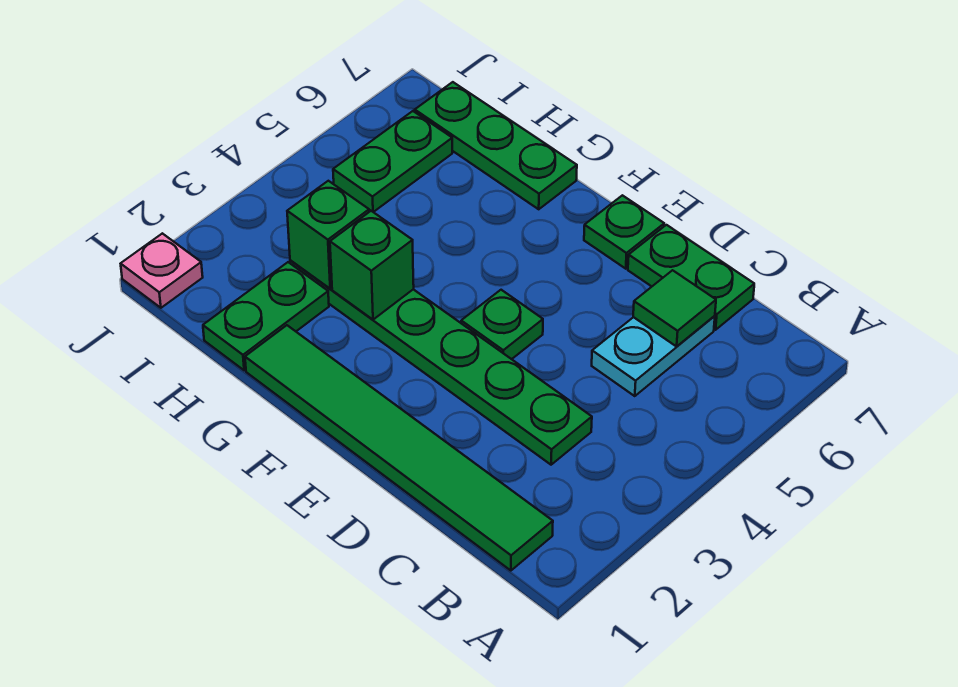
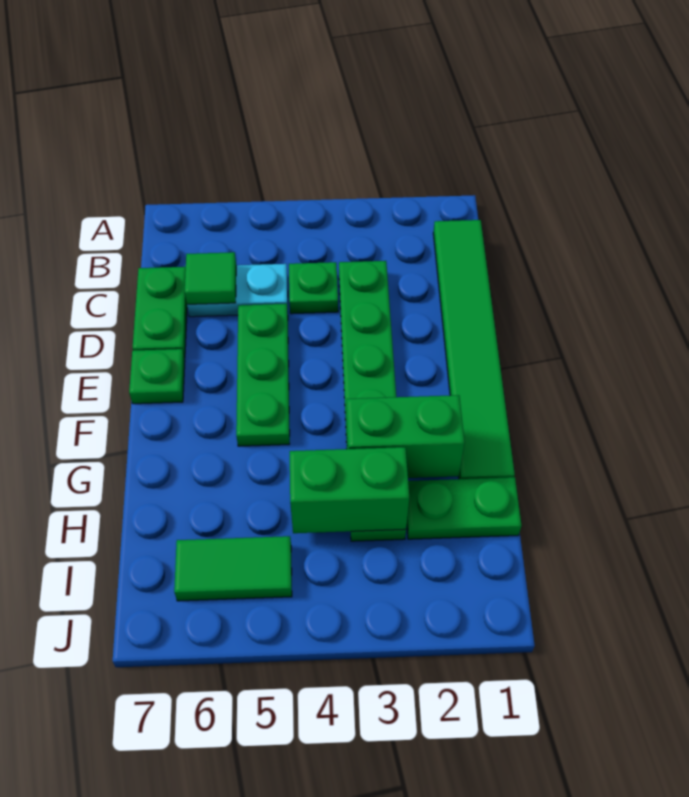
green plate E4 level 1 -> green plate C4 level 1
green brick G3 level 2 -> green brick G2:G3 level 2
green plate G7:I7 level 1 -> green plate D5:F5 level 1
green brick H3 level 2 -> green brick H3:H4 level 2
green plate I5:I6 level 1 -> green tile I5:I6 level 1
pink plate J1 level 1 -> none

